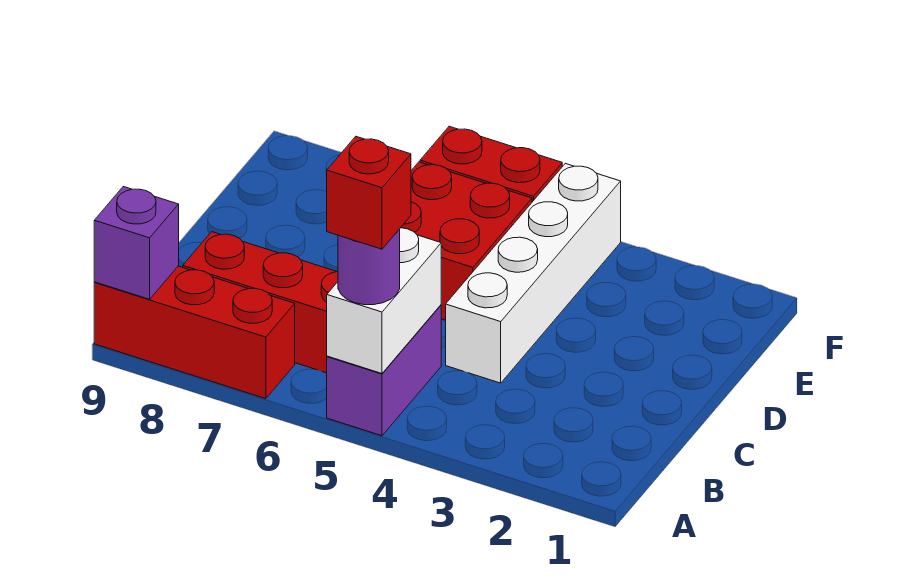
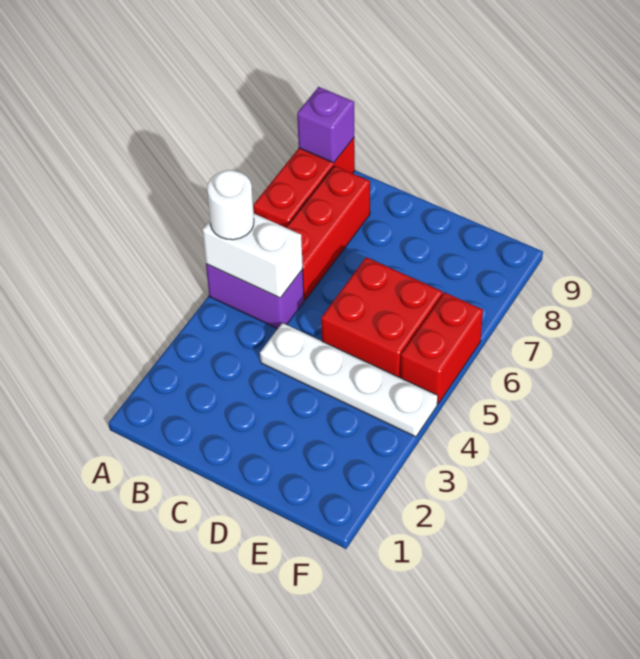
purple round brick A5 level 3 -> white round brick A5 level 3
red brick A5 level 4 -> none
white brick C4:F4 level 1 -> white plate C4:F4 level 1

